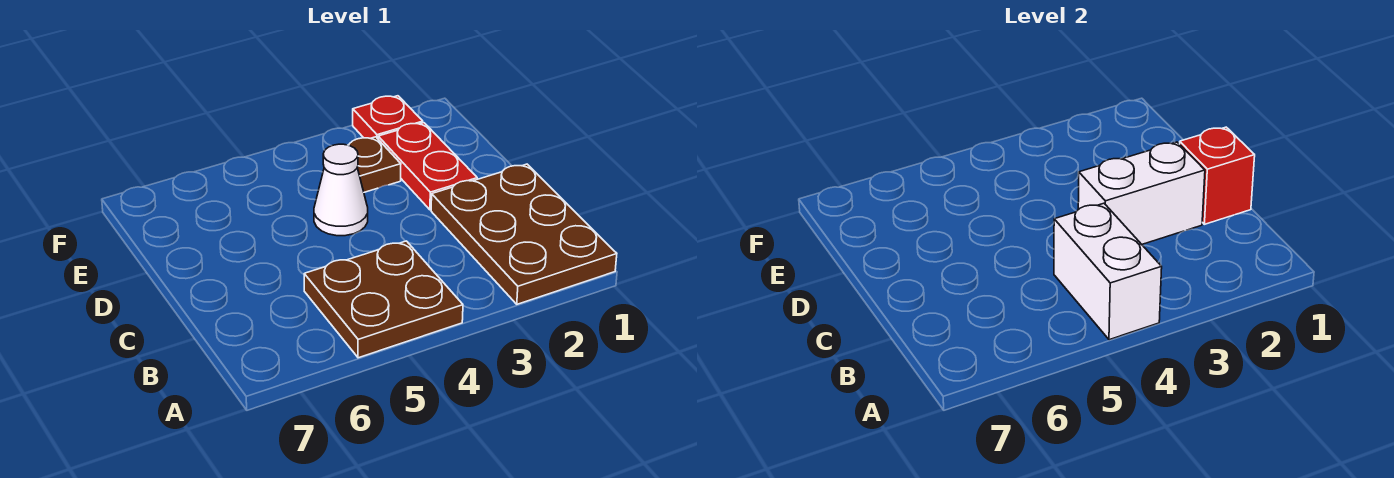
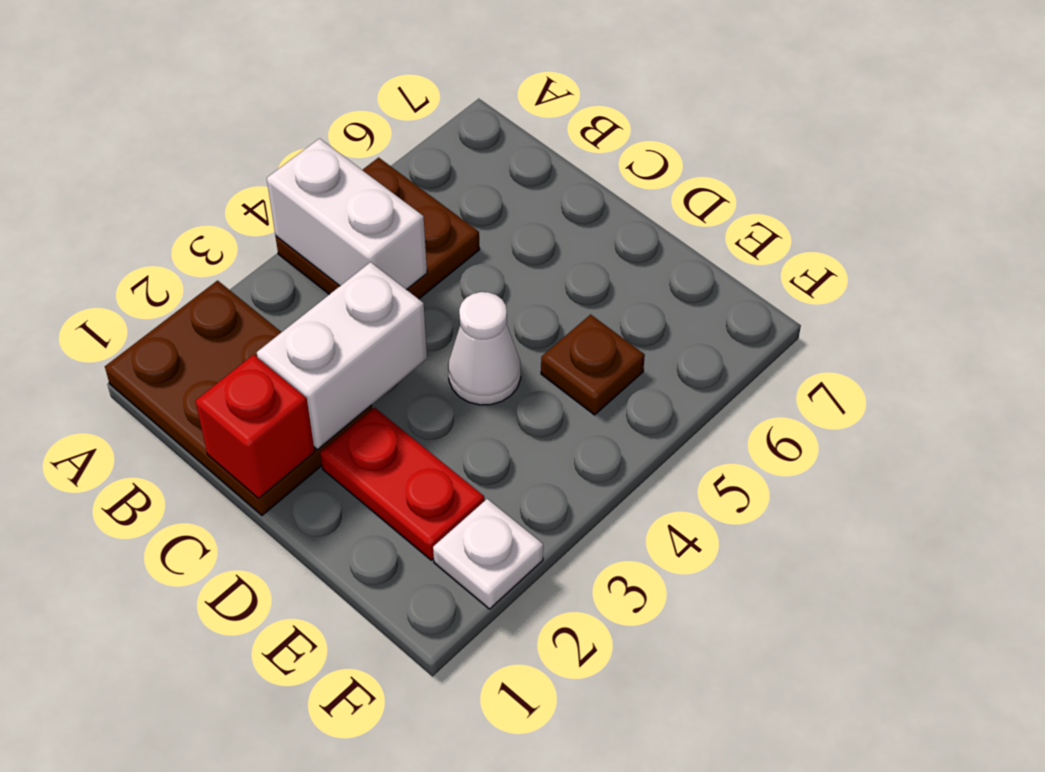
brown plate E3 level 1 -> brown plate E5 level 1
red plate F2 level 1 -> white plate F2 level 1

